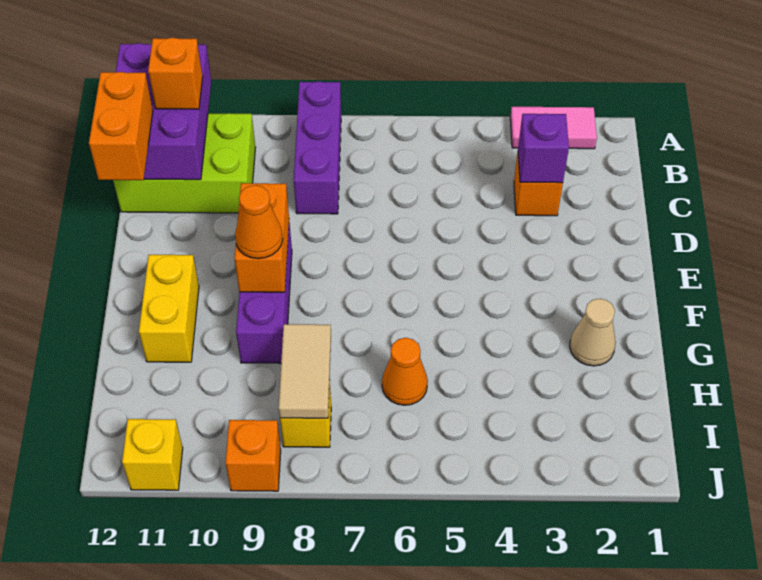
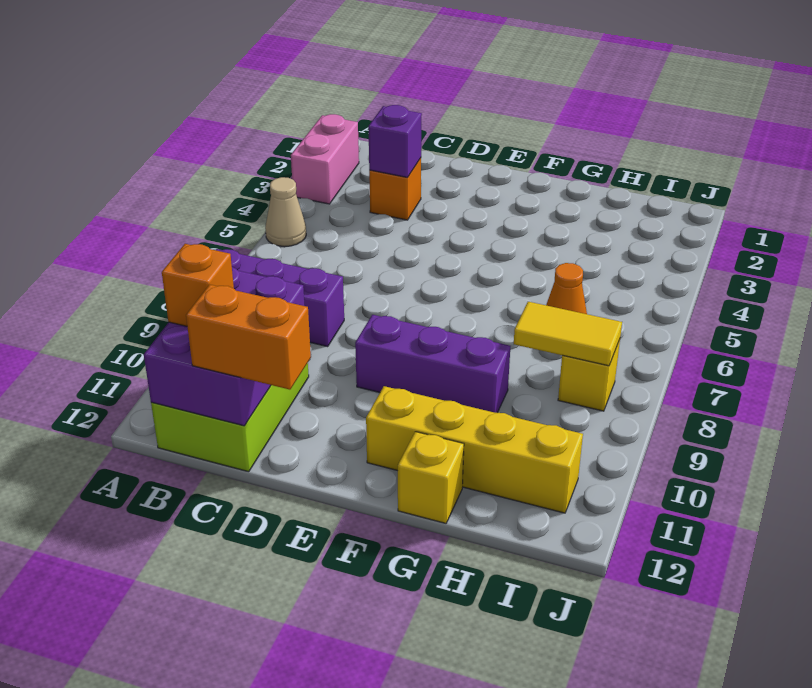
pink tile A2:A3 level 1 -> pink brick A2:A3 level 1
purple brick A11:C12 level 2 -> purple brick B10:C12 level 2
orange brick E9:F9 level 2 -> none
orange cone F9 level 3 -> none
yellow brick F11:G11 level 1 -> yellow brick F11:I11 level 1
tan cone G2 level 1 -> tan cone A5 level 1
tan tile H8:I8 level 2 -> yellow tile H8:I8 level 2
orange brick J9 level 1 -> none
yellow brick J11 level 1 -> yellow brick G12 level 1

